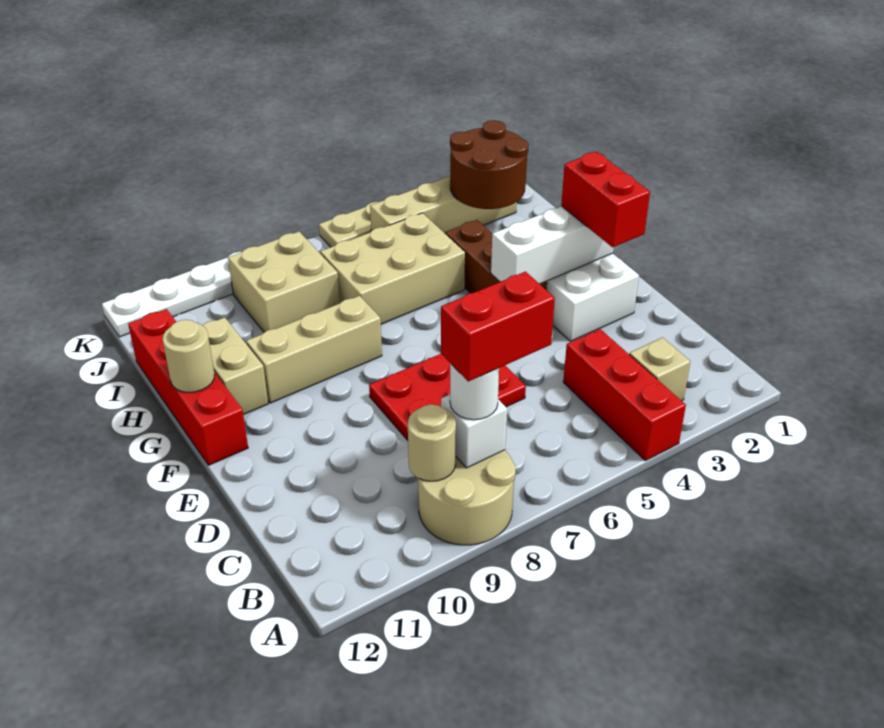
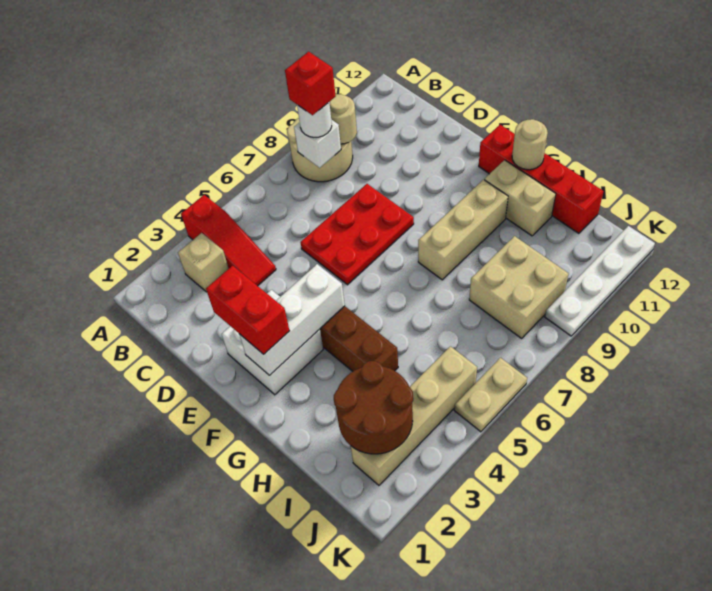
red brick A4:C4 level 1 -> red slope A4:C4 level 1 top A
red brick B7:B8 level 4 -> red brick B8 level 4
tan brick H5:I7 level 1 -> none

